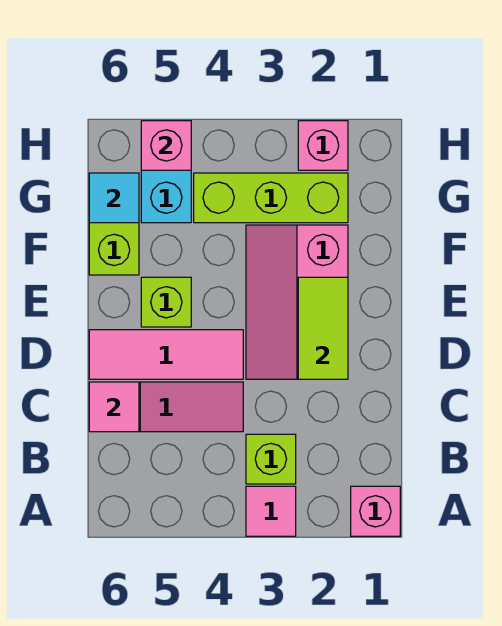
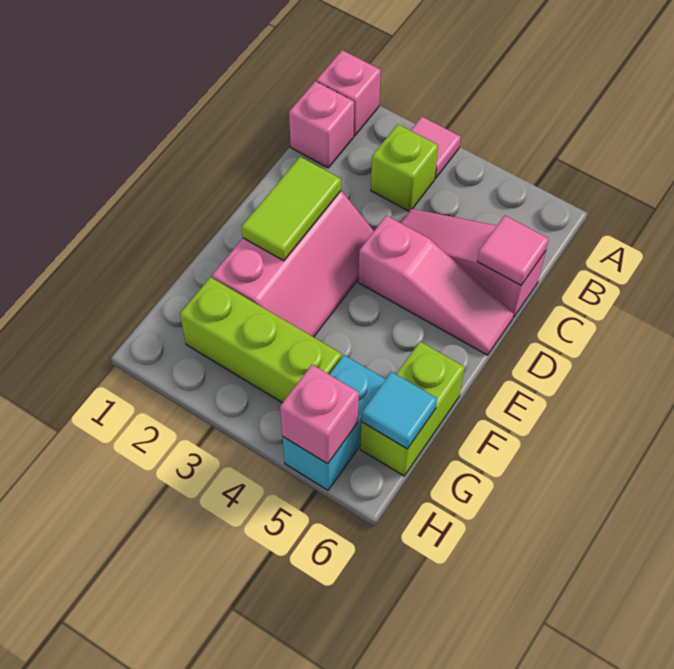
pink tile D4:D6 level 1 -> pink slope D4:D6 level 1 top 4
lime brick E5 level 1 -> none
pink brick H2 level 1 -> pink brick B1 level 1

